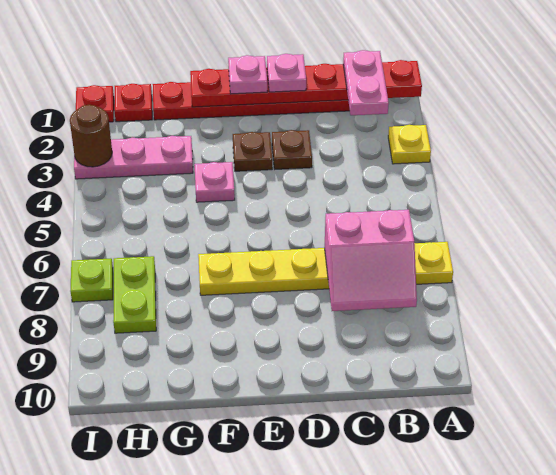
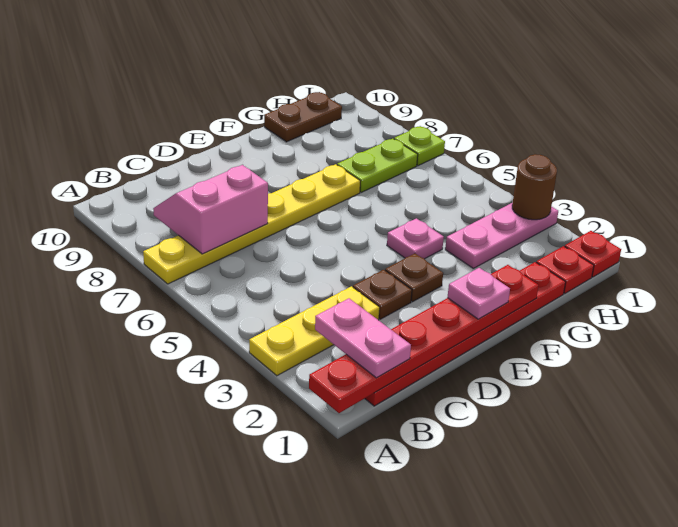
yellow plate A3 level 1 -> yellow plate A3:C3 level 1
pink plate D1 level 3 -> none
none -> brown plate G10:H10 level 1
lime plate H7:H8 level 1 -> lime plate G7:H7 level 1

